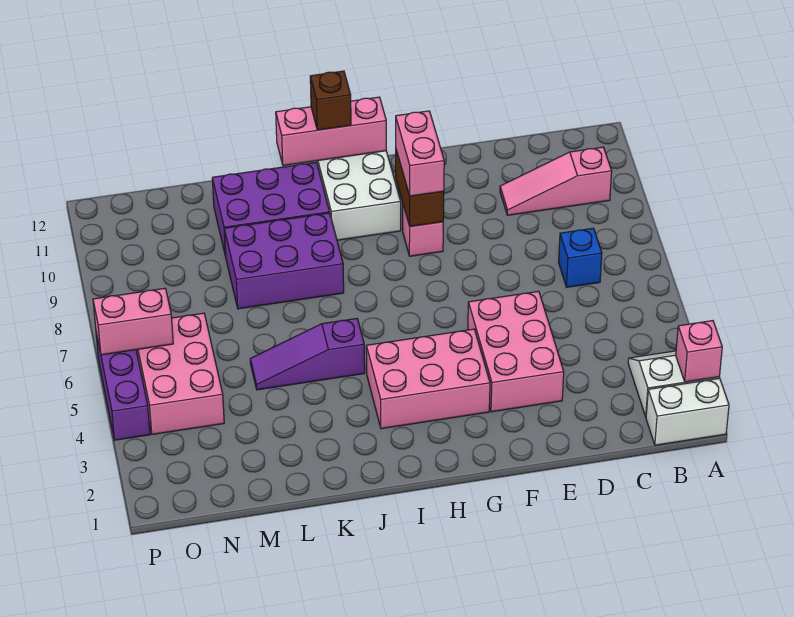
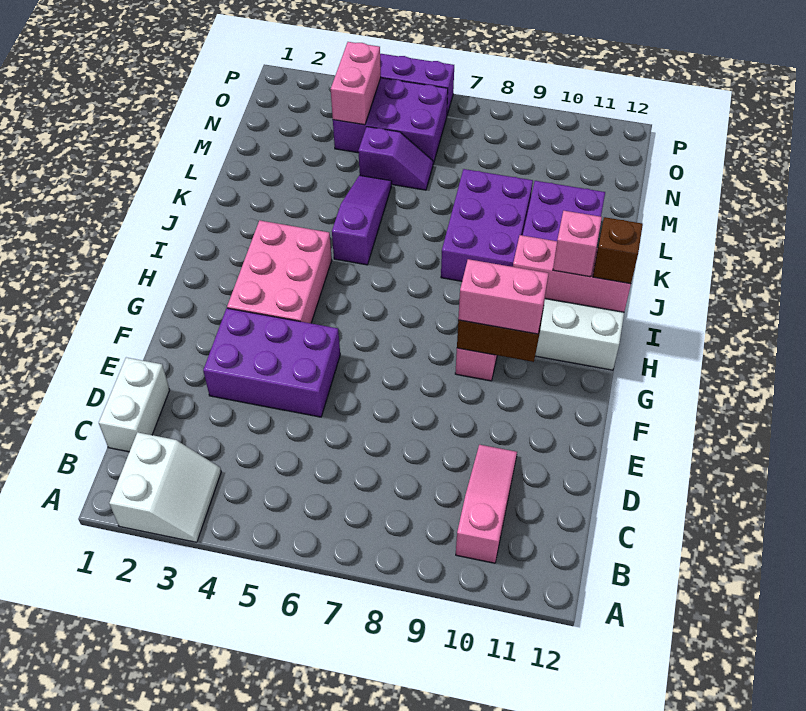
white brick A1:B1 level 1 -> white brick C1:D1 level 1
pink brick A2 level 2 -> pink brick I11 level 3
blue brick C7 level 1 -> none
pink brick E3:F5 level 1 -> purple brick E3:F5 level 1
pink brick H12:J12 level 2 -> pink brick I10:I12 level 2
none -> purple slope M5:M6 level 1 top 5
pink brick N4:O6 level 1 -> purple brick N4:O6 level 1
pink brick O6:P6 level 2 -> pink brick N4:O4 level 2

